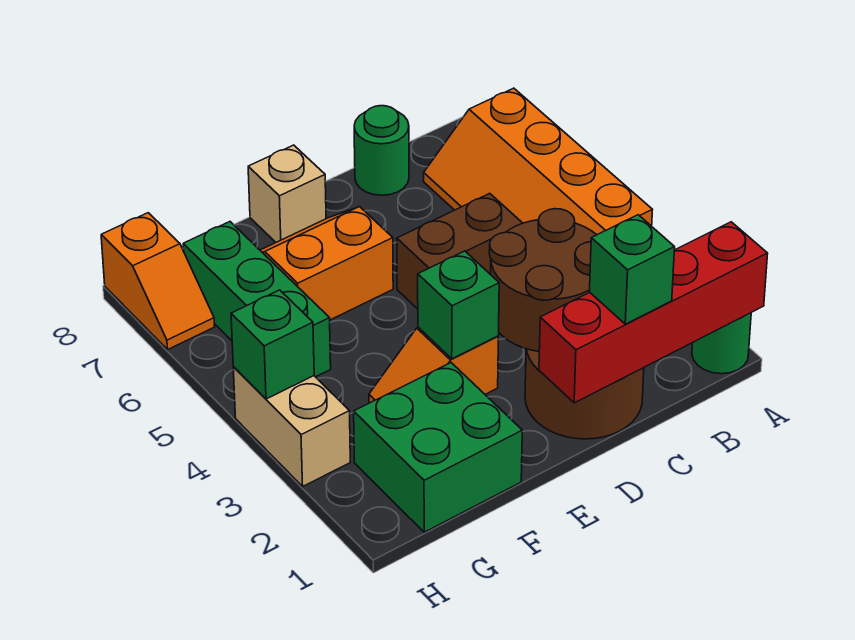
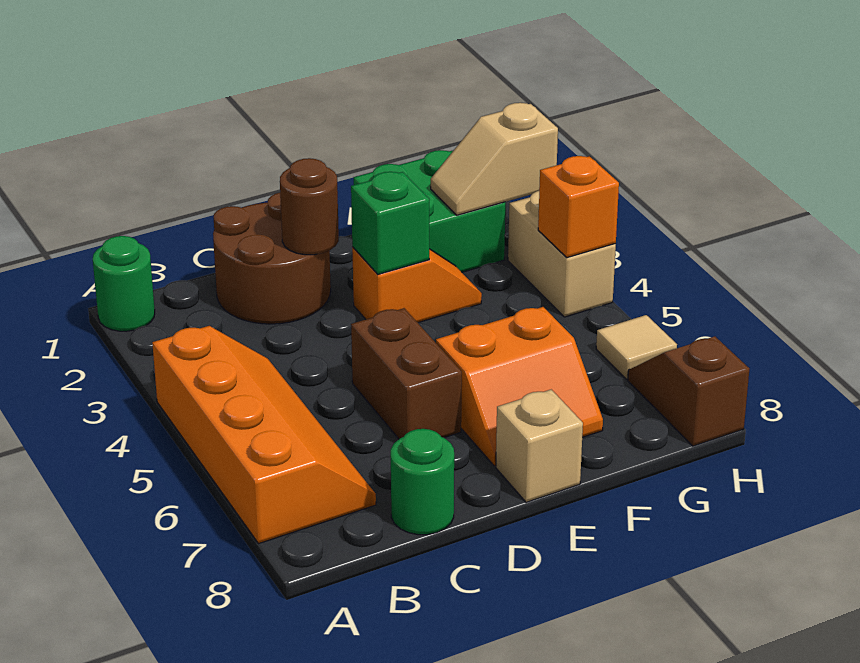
red brick A1:D1 level 2 -> none
green brick C1 level 3 -> none
brown round brick C2:D3 level 2 -> brown round brick D2 level 2
brown brick C5:D5 level 1 -> brown brick D5:D6 level 1
none -> tan slope G2:H2 level 2 top H
green brick G5:G7 level 1 -> none
green brick H4 level 2 -> orange brick H4 level 2
none -> tan tile H6 level 1
orange slope H7:H8 level 1 top 8 -> brown slope H7:H8 level 1 top 8

